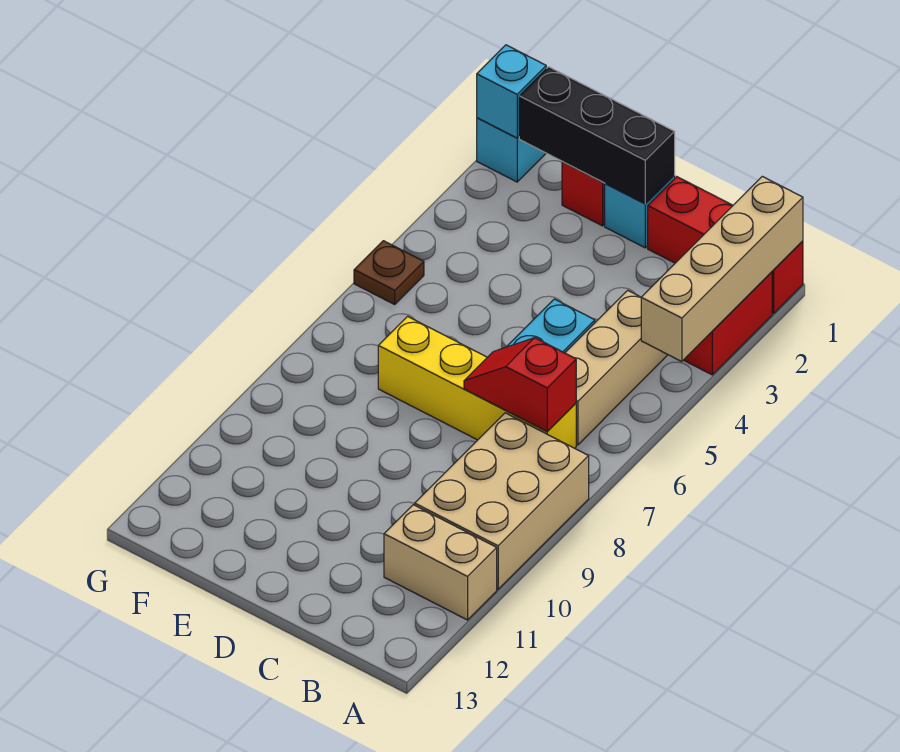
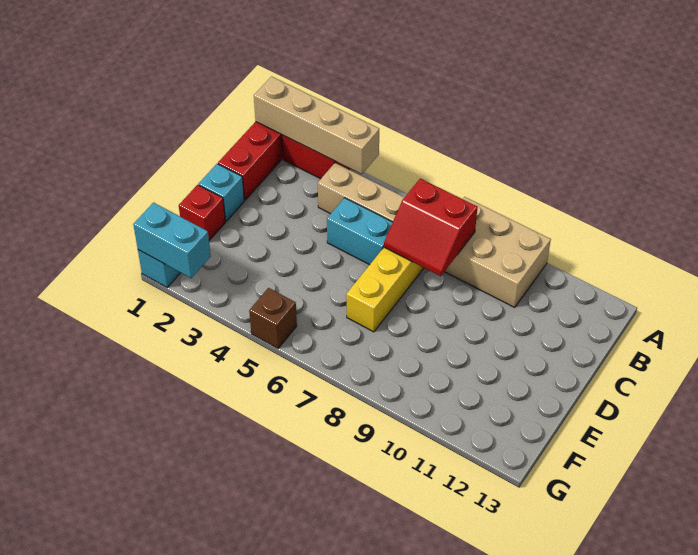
tan brick A11:B11 level 1 -> none
red slope B7:C7 level 2 top B -> red slope B7:C8 level 2 top B
black brick D1:F1 level 2 -> none
cyan brick G1 level 2 -> cyan brick G1:G2 level 2
brown plate G5 level 1 -> brown brick G5 level 1

